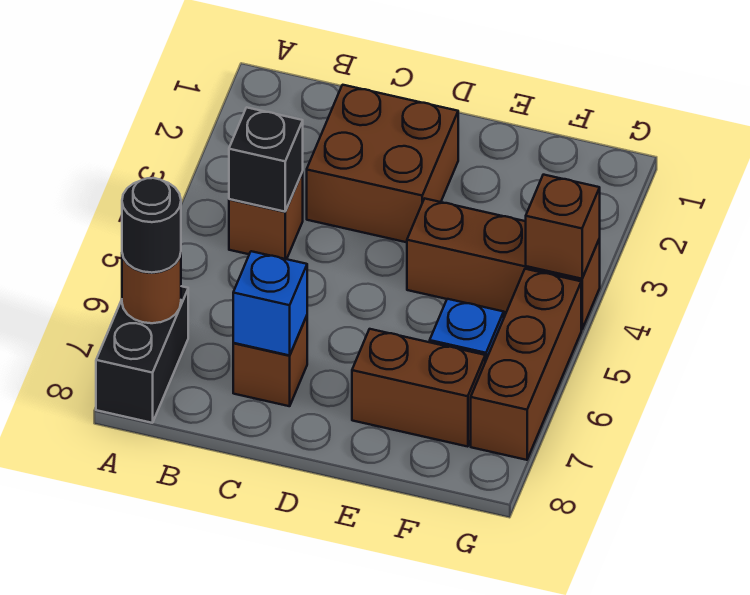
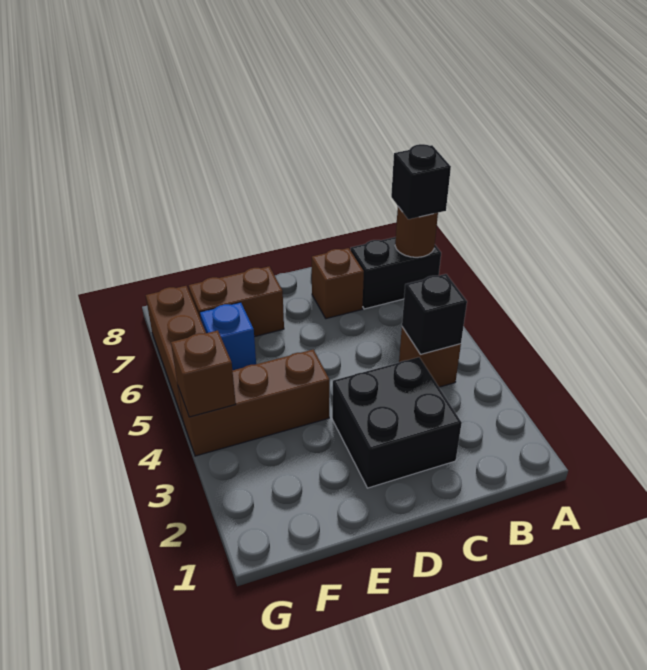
black brick A7:A8 level 1 -> black brick A7:B7 level 1
black round brick A7 level 3 -> black brick A7 level 3
brown brick C2:D3 level 1 -> black brick C2:D3 level 1
blue brick C7 level 2 -> none

